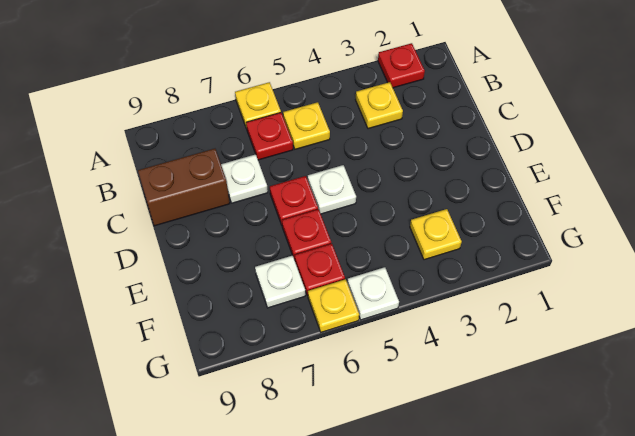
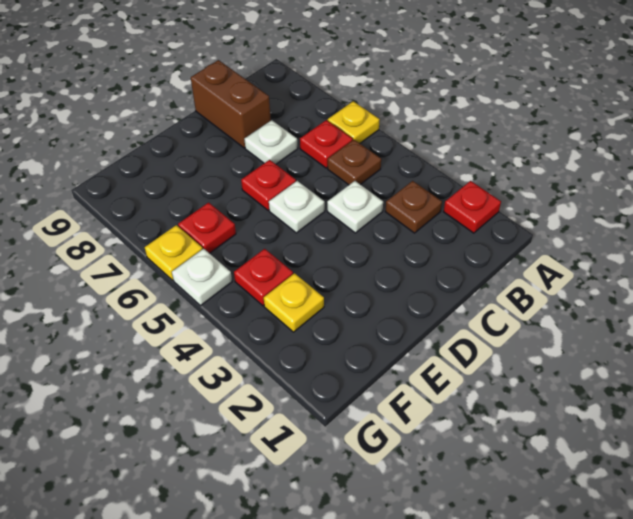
yellow plate B3 level 1 -> brown plate B3 level 1
yellow plate B5 level 1 -> brown plate B5 level 1
red plate E6 level 1 -> red plate F4 level 1
white plate F7 level 1 -> white plate C4 level 1

